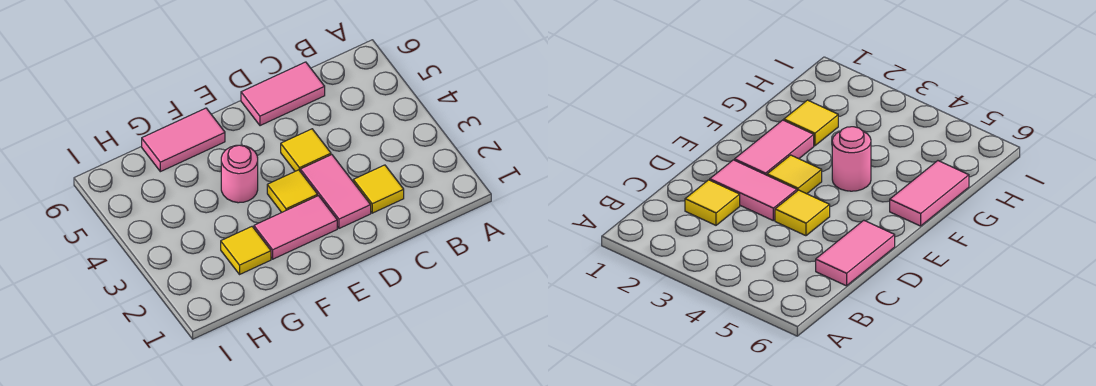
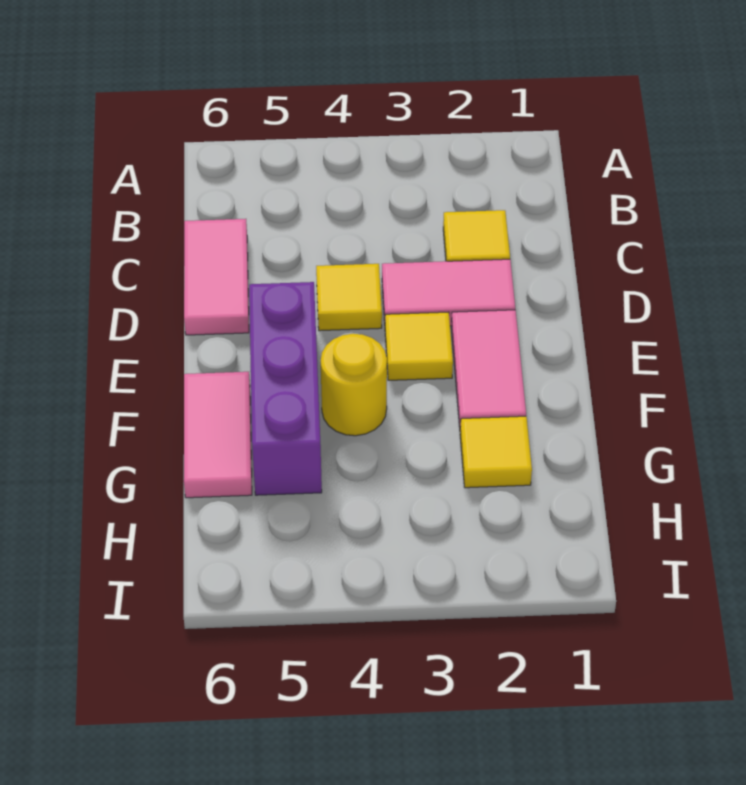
none -> purple brick E5:G5 level 1
pink round brick F4 level 1 -> yellow round brick F4 level 1

